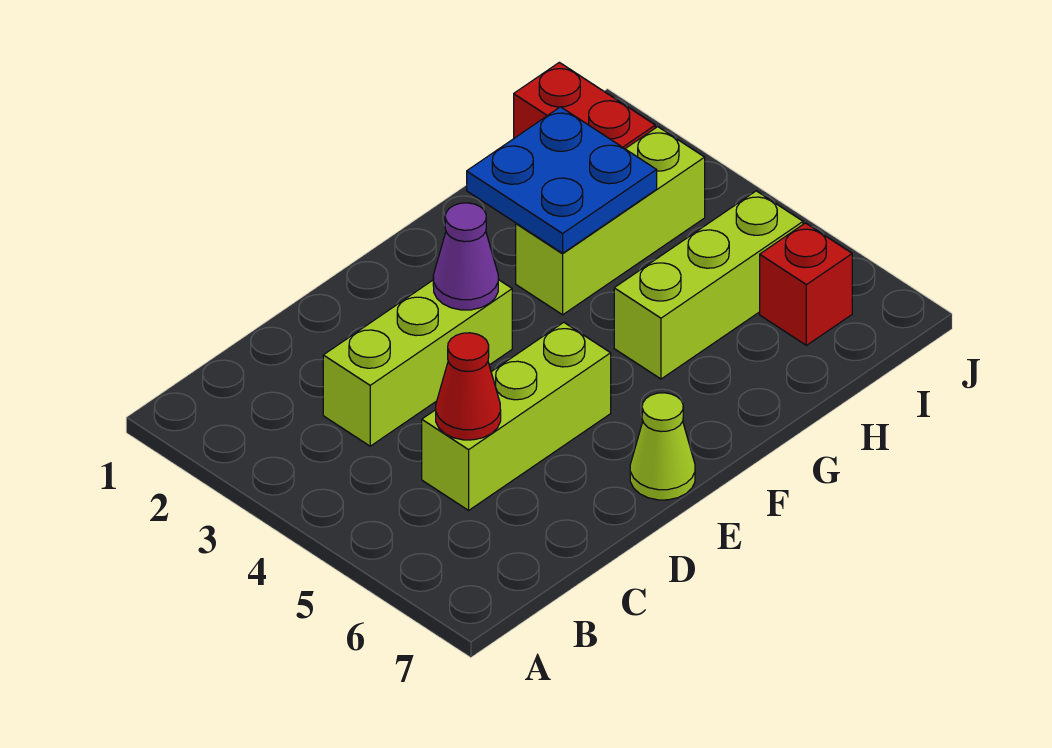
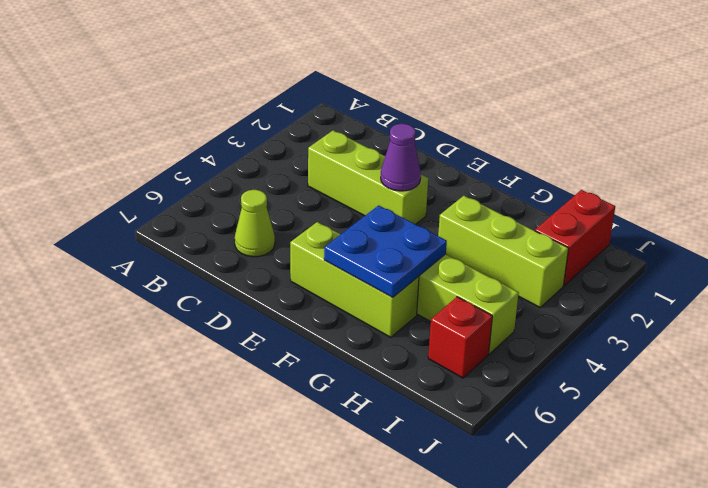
lime brick C5:E5 level 1 -> lime brick E6:G6 level 1
red cone C5 level 2 -> none
lime cone E7 level 1 -> lime cone C6 level 1
blue plate G2:H3 level 2 -> blue plate F5:G6 level 2

